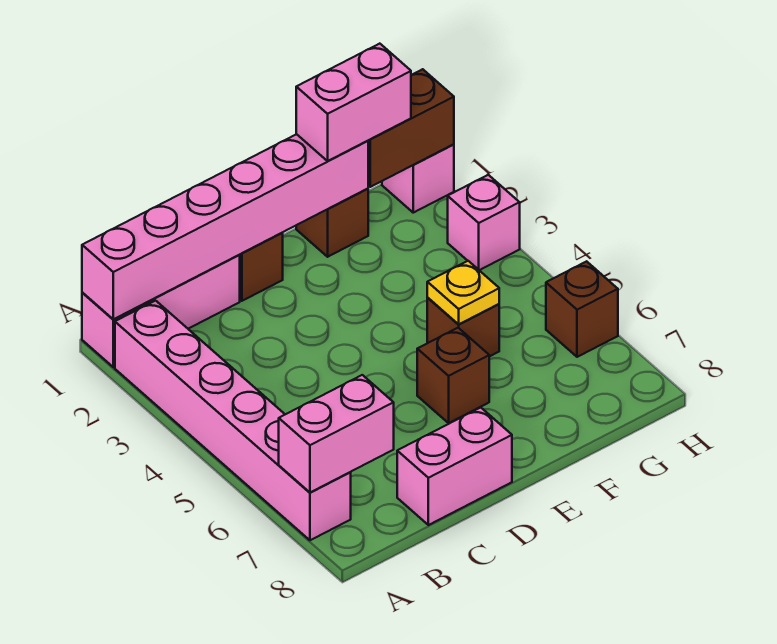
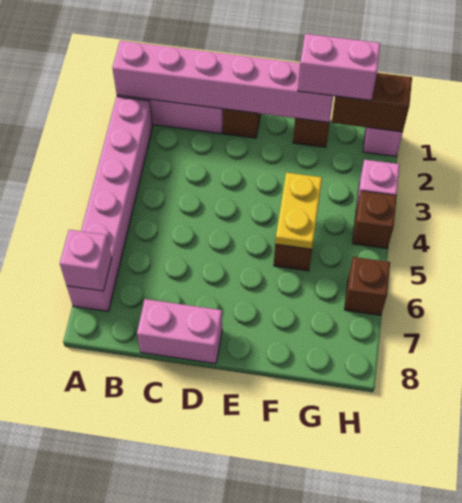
pink brick A7:B7 level 2 -> pink brick A7 level 2
brown brick E6 level 1 -> brown brick H4 level 1
yellow plate F5 level 2 -> yellow plate F4:F5 level 2

